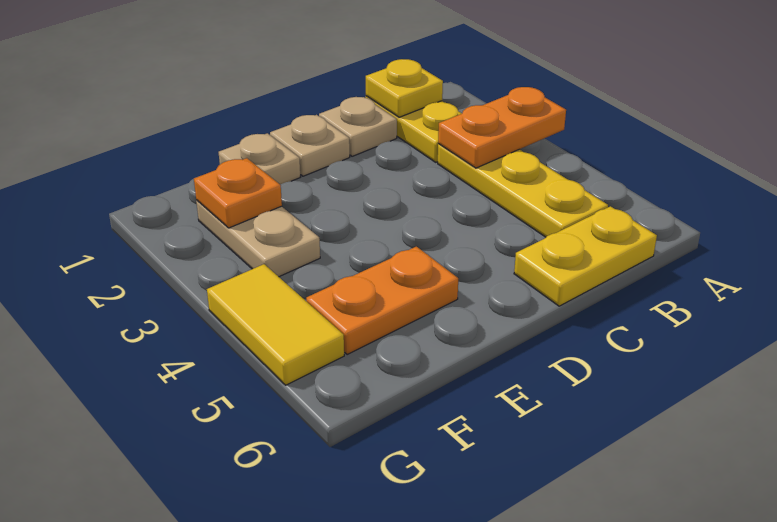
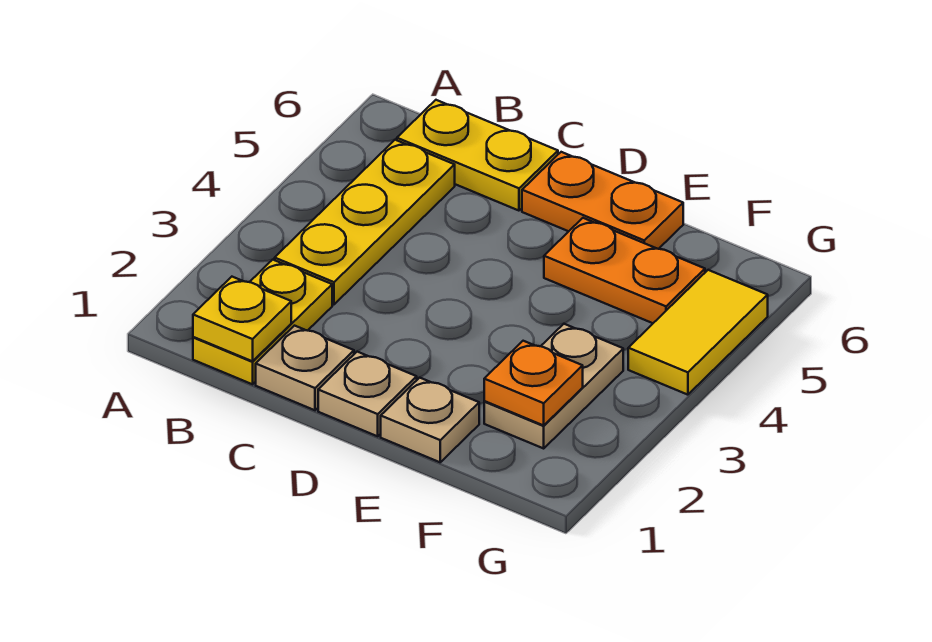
orange plate A3:B3 level 2 -> orange plate D6:E6 level 1

